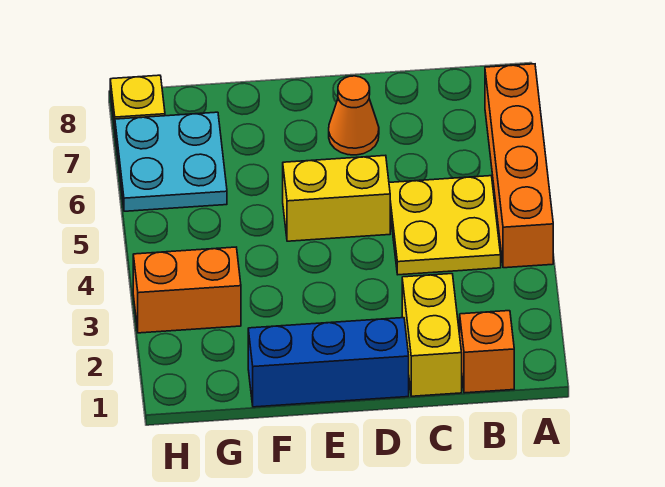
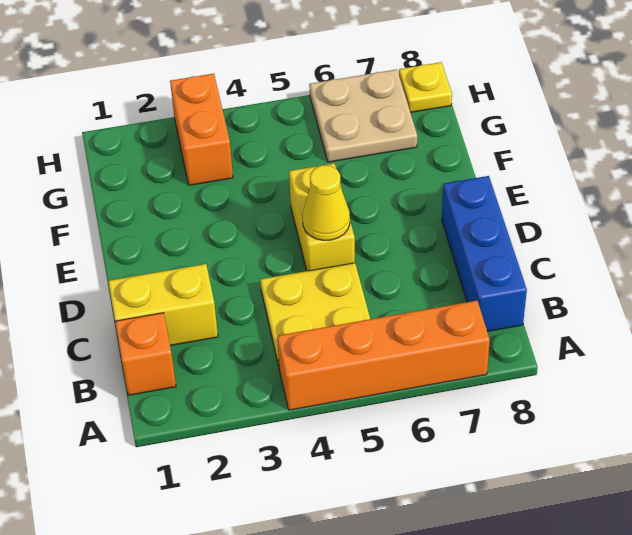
blue brick D1:F1 level 1 -> blue brick B8:D8 level 1
none -> yellow cone D5 level 2
orange cone D7 level 1 -> none
cyan plate G6:H7 level 1 -> tan plate G6:H7 level 1

